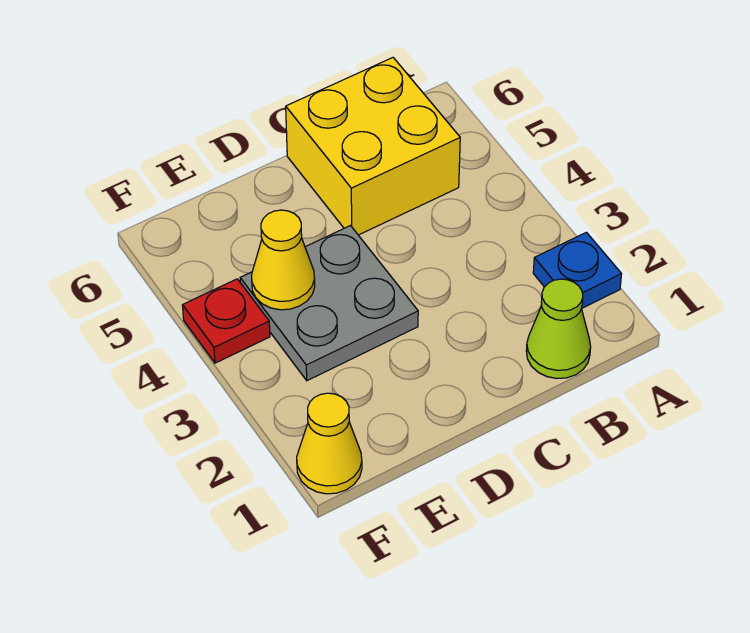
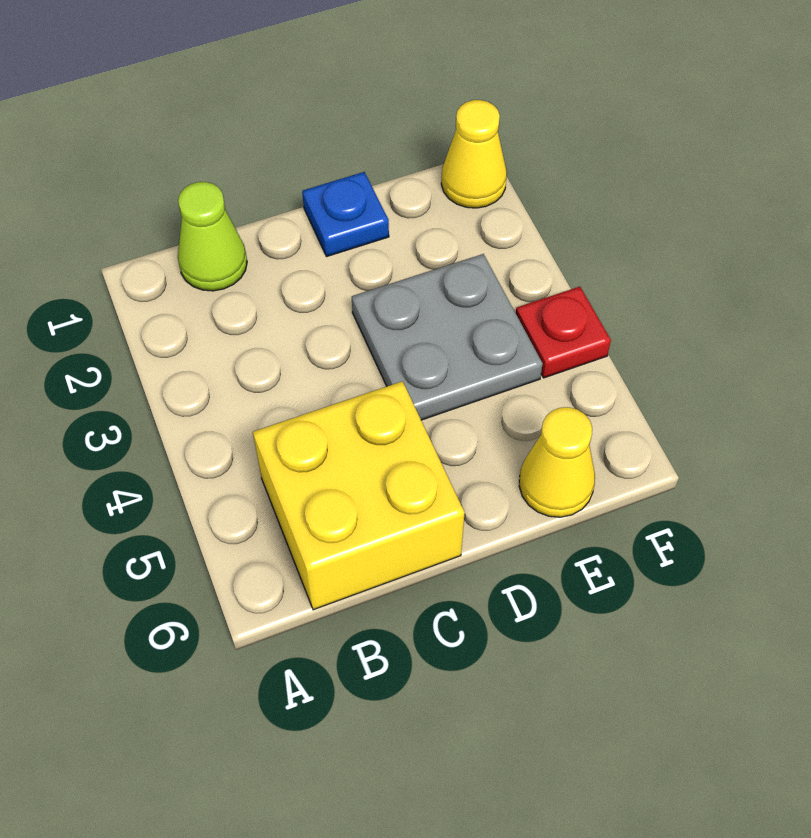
blue plate A2 level 1 -> blue plate D1 level 1
yellow cone E4 level 2 -> yellow cone E6 level 1

